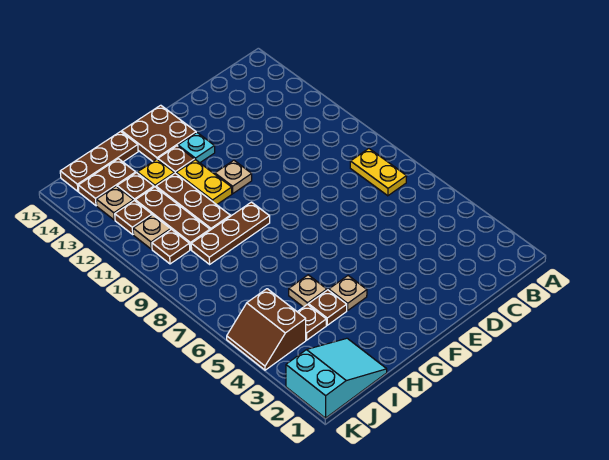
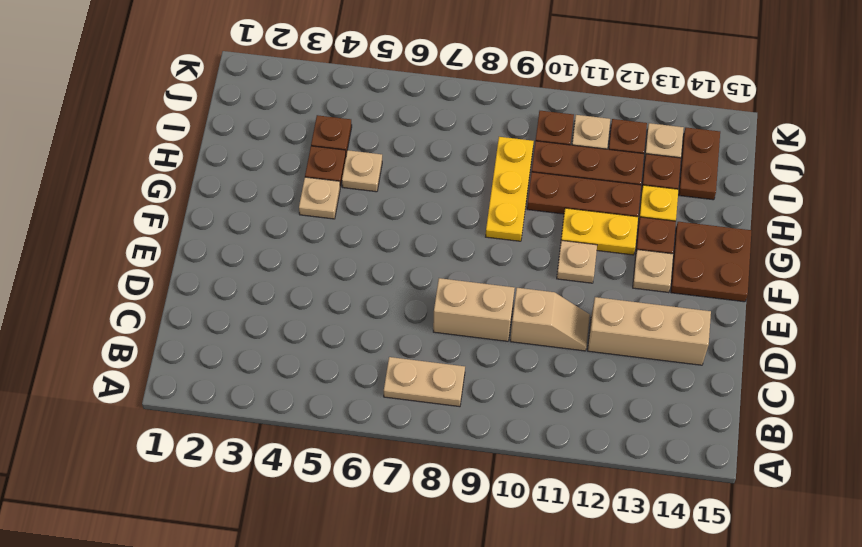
yellow plate B7:B8 level 1 -> tan plate B7:B8 level 1
none -> tan brick D8:D9 level 1
none -> tan slope D10:D11 level 1 top 10
none -> tan brick D12:D14 level 1
cyan plate F13 level 1 -> tan plate F13 level 1
brown plate G9:I9 level 1 -> yellow plate G9:I9 level 1
brown plate H15:J15 level 1 -> none
cyan slope I1:K2 level 1 top K -> none
brown slope J4:K5 level 1 top J -> none

